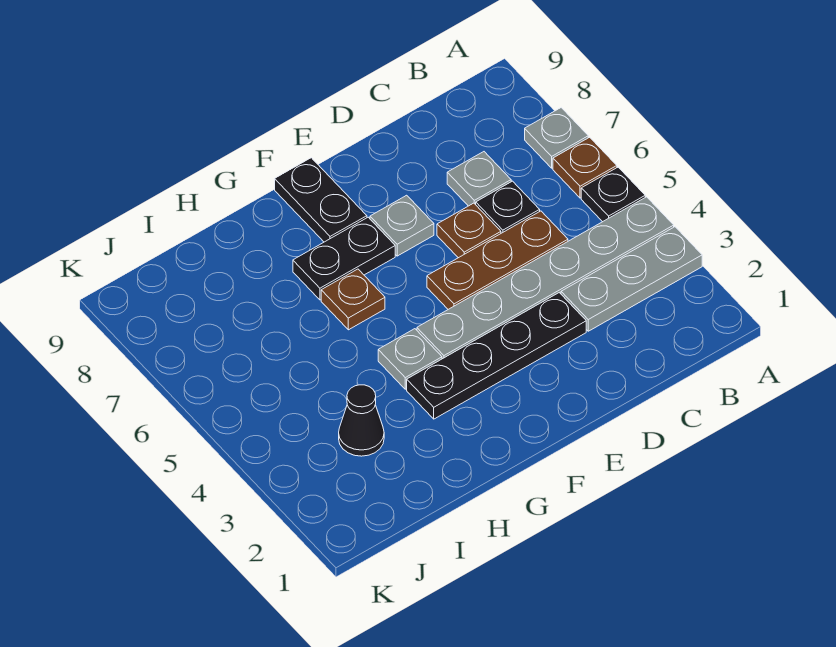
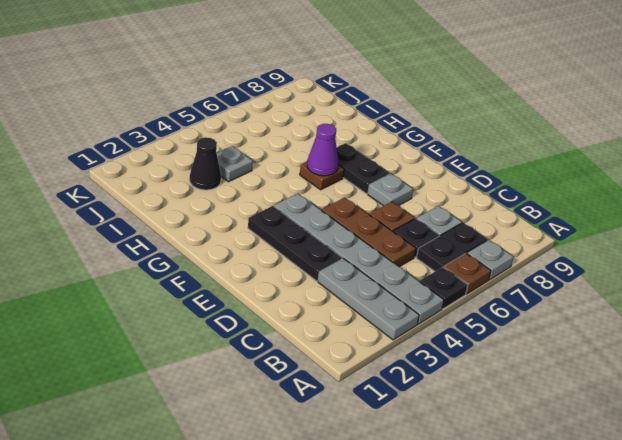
black plate D3:G3 level 1 -> black plate D3:F3 level 1
black plate F8:F9 level 1 -> black plate B6:B7 level 1
grey plate G4 level 1 -> grey plate I4 level 1
none -> purple cone G6 level 2

